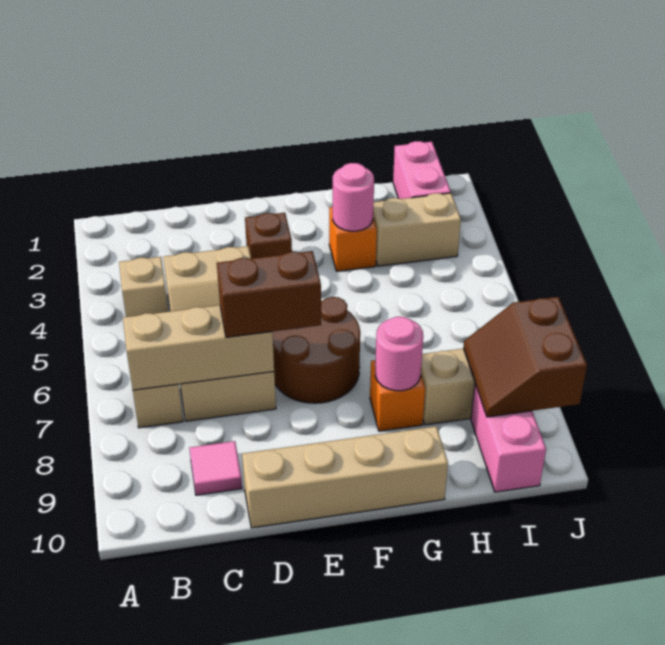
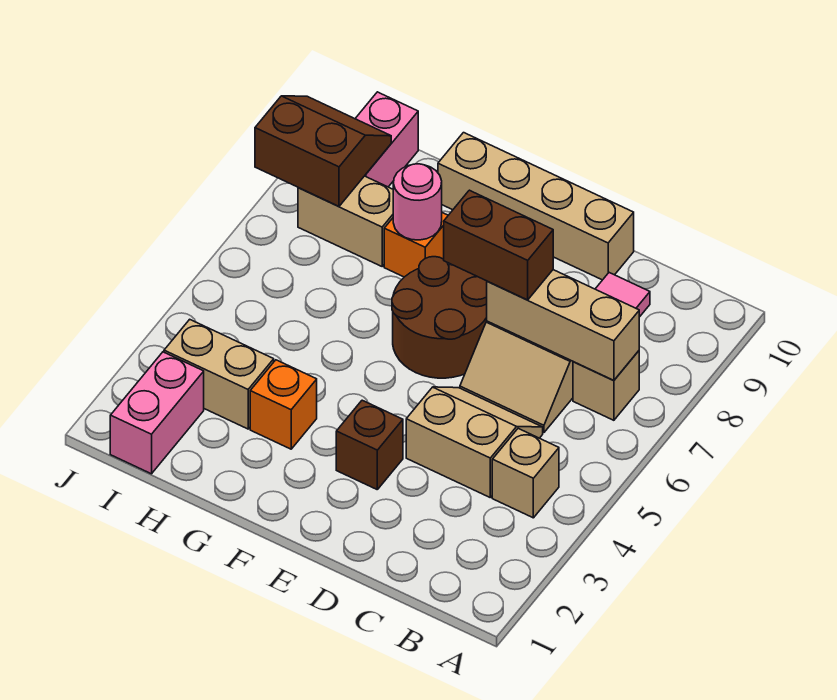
pink round brick G3 level 2 -> none
brown slope I8:J9 level 2 top J -> brown slope I8:J9 level 2 top 8

